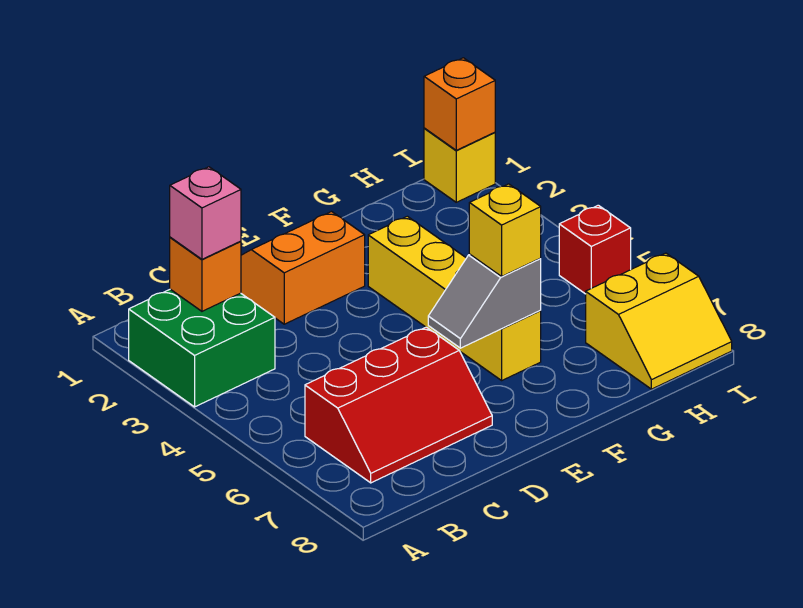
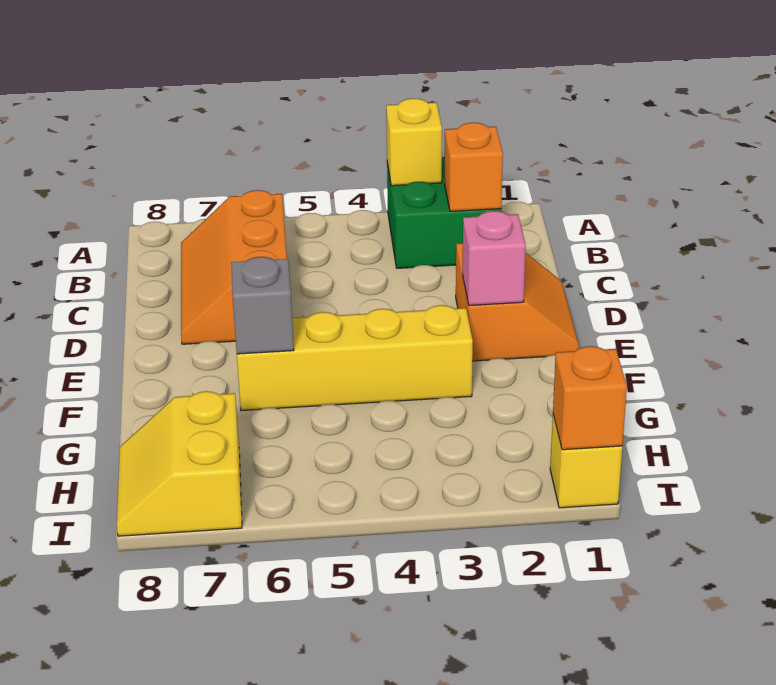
pink brick B2 level 3 -> pink brick E2 level 2
red slope B6:D7 level 1 top 6 -> orange slope B6:D7 level 1 top 6
yellow brick F6 level 3 -> yellow brick A3 level 2
red brick I5 level 1 -> none

